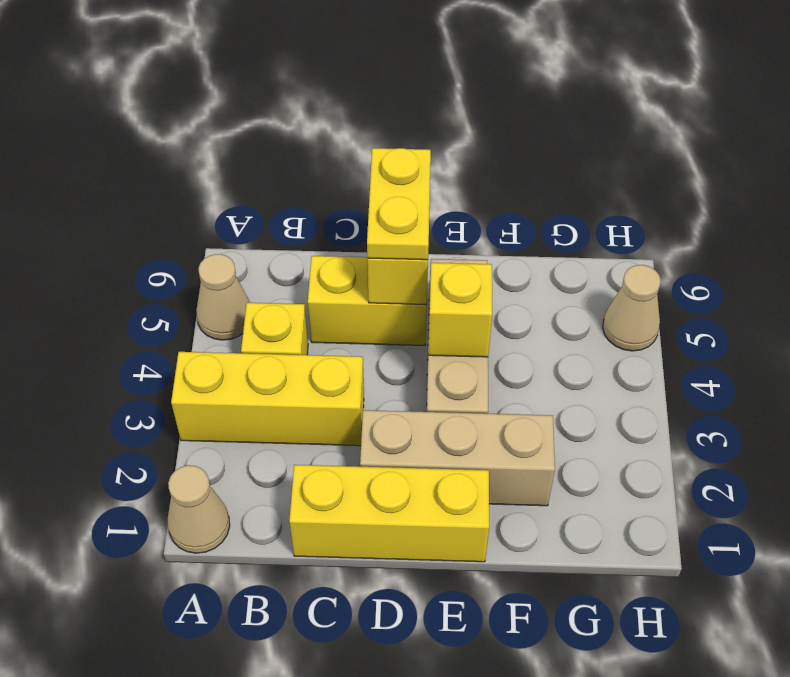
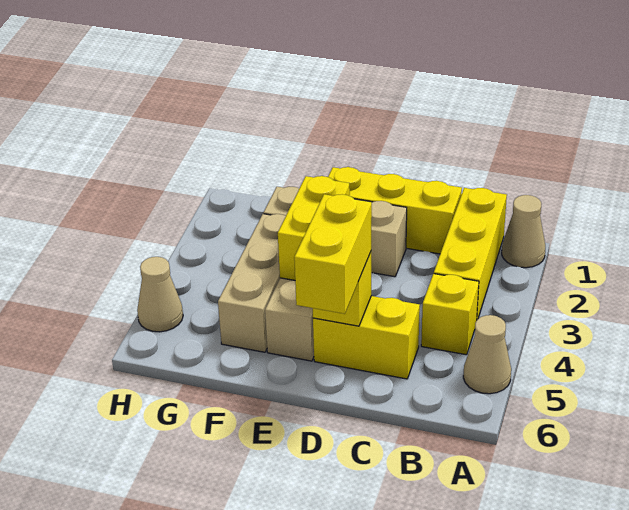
yellow brick A3:C3 level 1 -> yellow brick B1:B3 level 1
yellow plate D5:D6 level 3 -> yellow brick D5:D6 level 3
yellow brick E4 level 2 -> yellow brick E3:E4 level 2
none -> tan brick F3:F5 level 1

